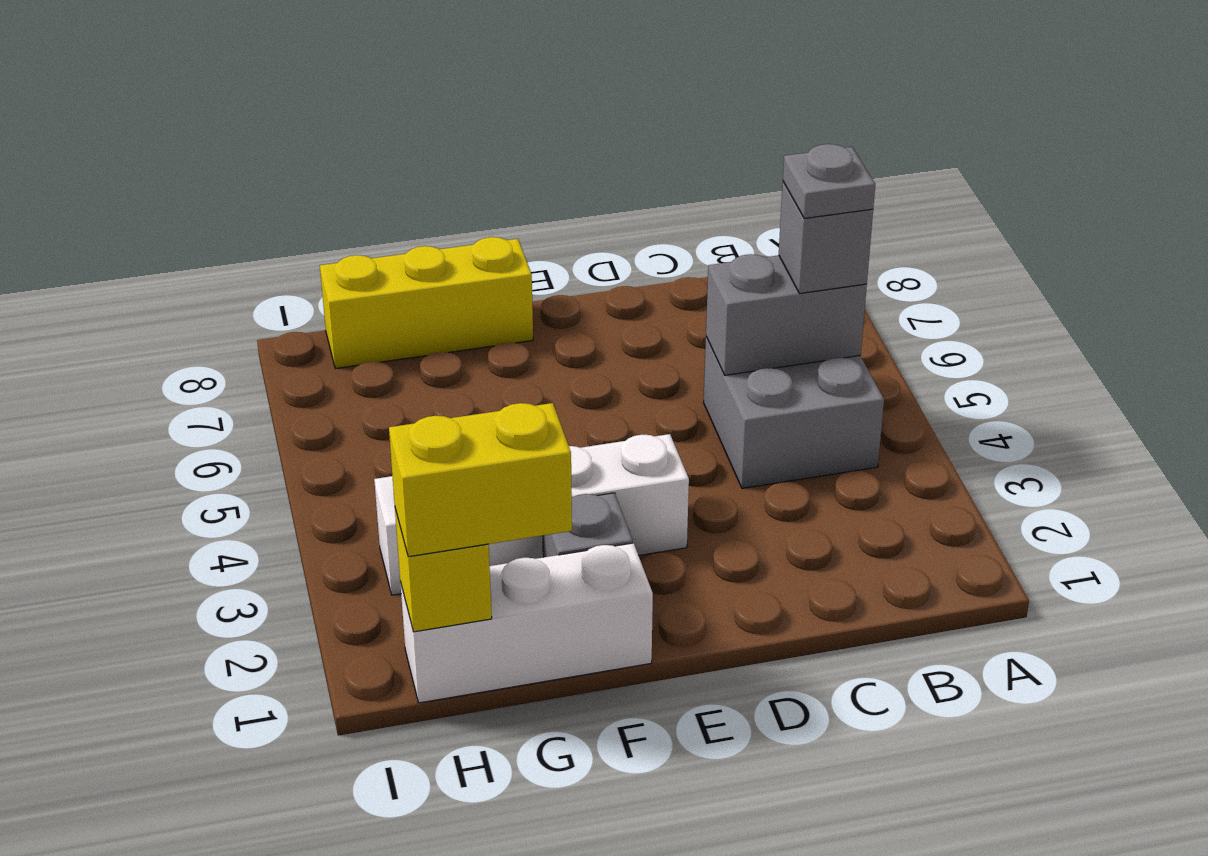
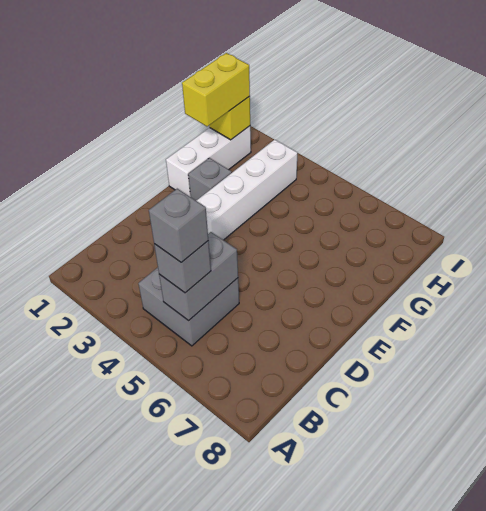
grey plate B5 level 4 -> grey brick B5 level 4
yellow brick F8:H8 level 1 -> none

